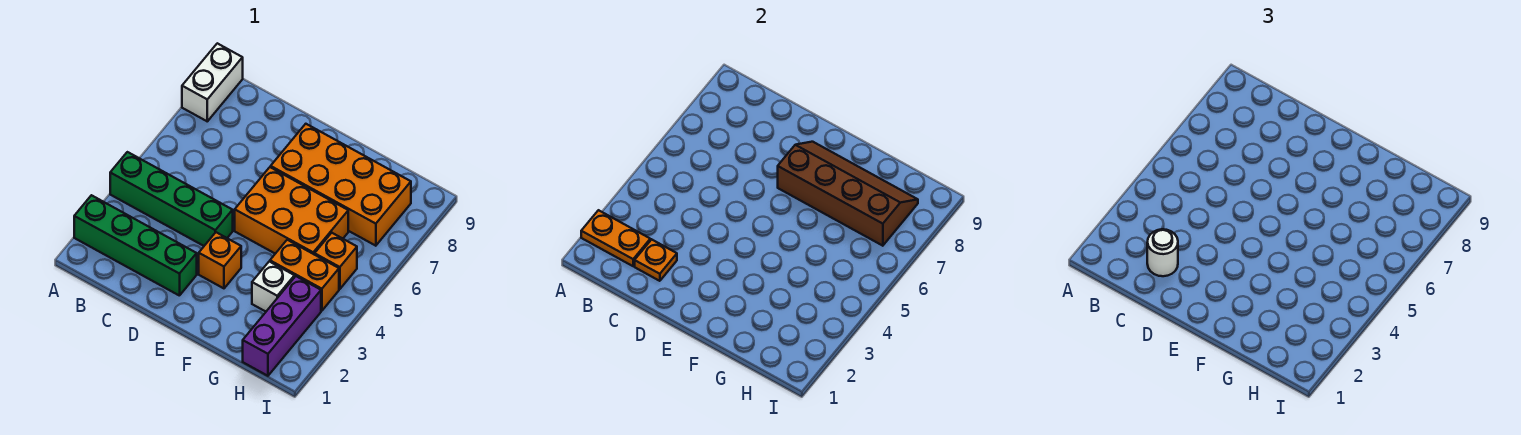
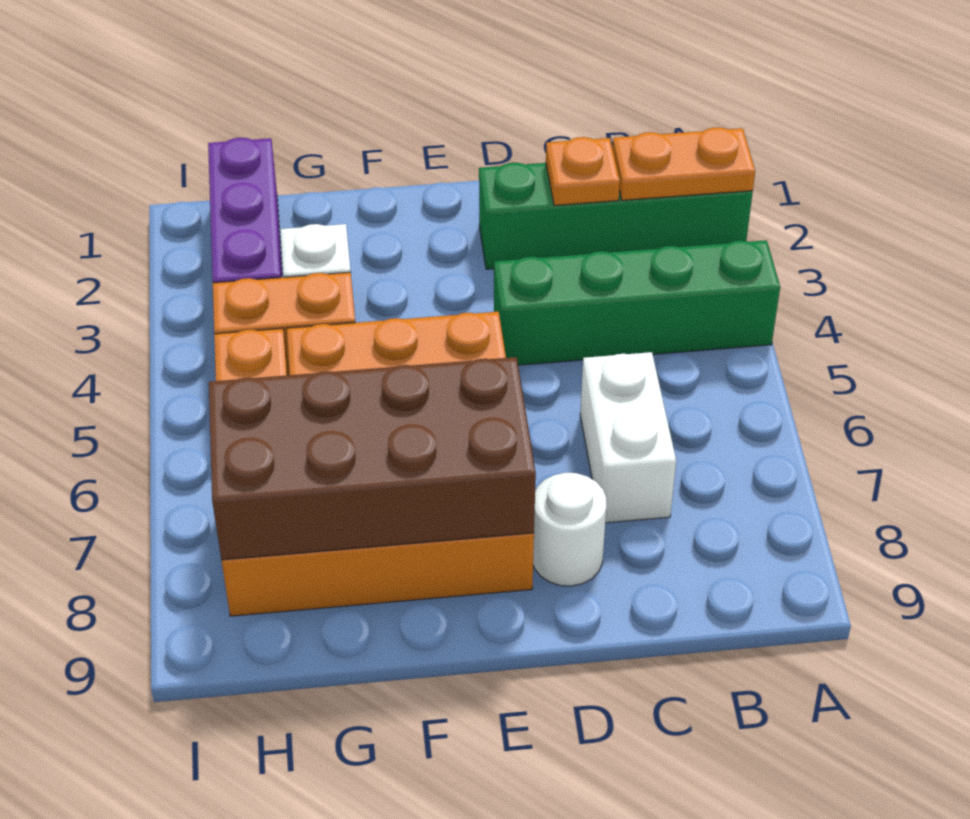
white brick A8:A9 level 1 -> white brick C6:C7 level 1
white round brick C2 level 3 -> white round brick D8 level 1
orange brick E3 level 1 -> none
brown slope E7:H8 level 2 top 7 -> brown brick E7:H8 level 2

